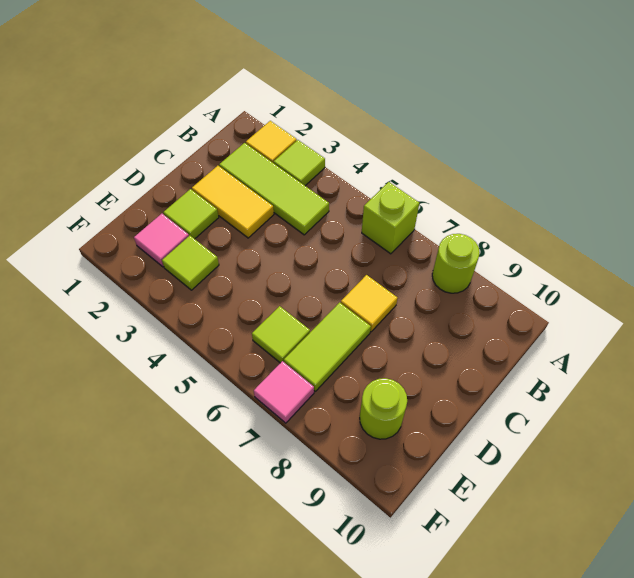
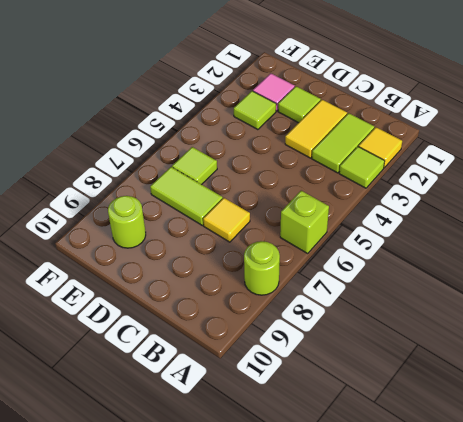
lime tile B2:B4 level 1 -> lime tile B2:B3 level 1
pink tile F7 level 1 -> none

